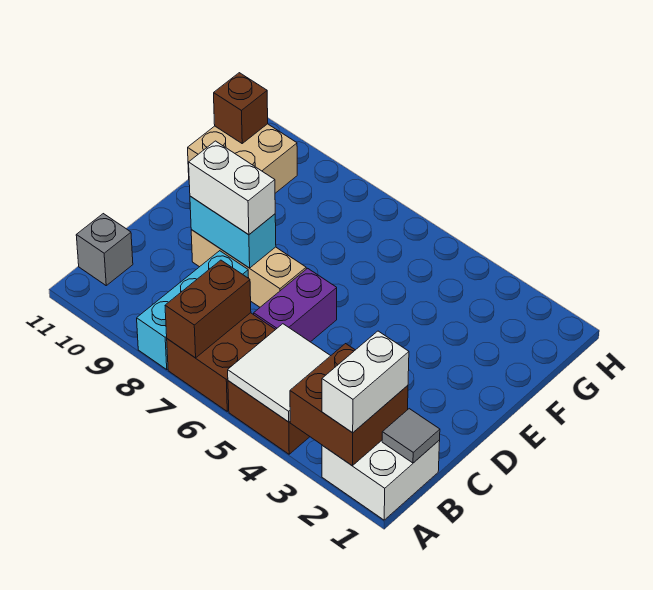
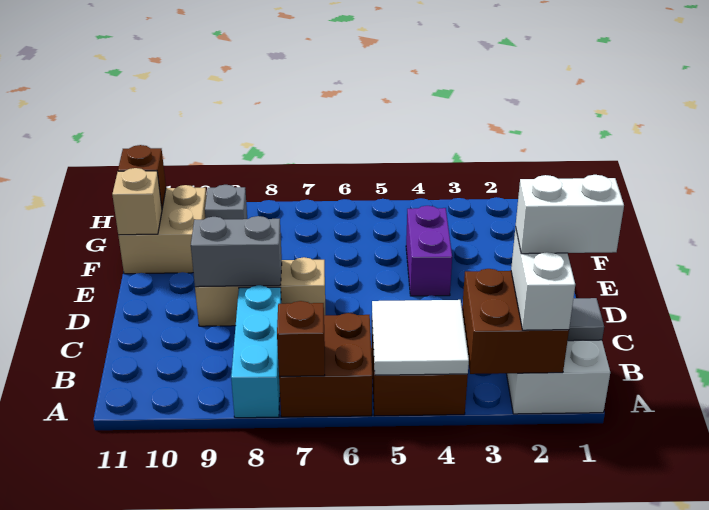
brown brick A7:B7 level 2 -> brown brick A7 level 2
grey brick B11 level 1 -> grey brick G9 level 1
purple brick C6:D6 level 1 -> purple brick E4:F4 level 1
cyan brick D8:D9 level 2 -> grey brick D8:D9 level 2
white brick D8:D9 level 3 -> white brick B1:B2 level 4
none -> tan brick F11 level 2

